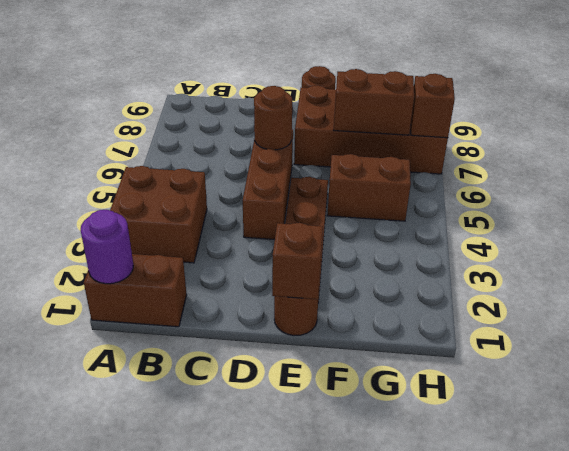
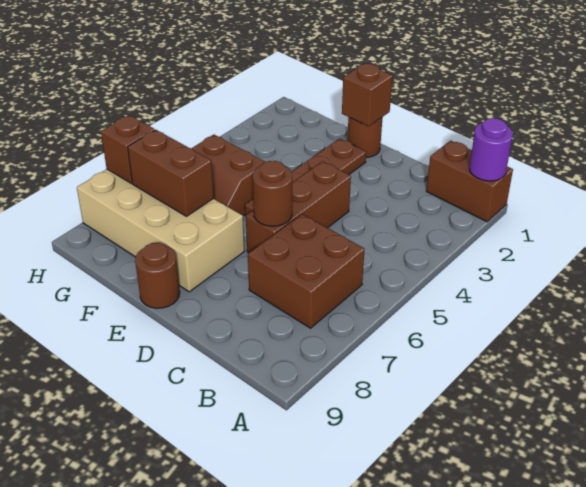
brown brick A3:B4 level 1 -> brown brick B6:C7 level 1
brown brick E7:H8 level 1 -> tan brick E7:H8 level 1

